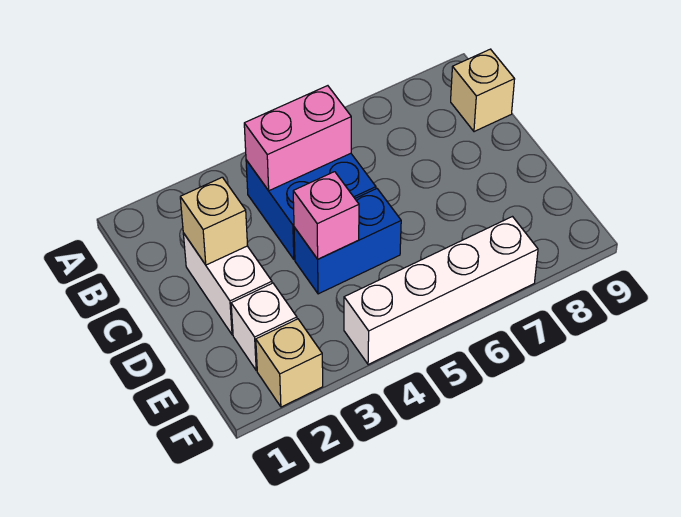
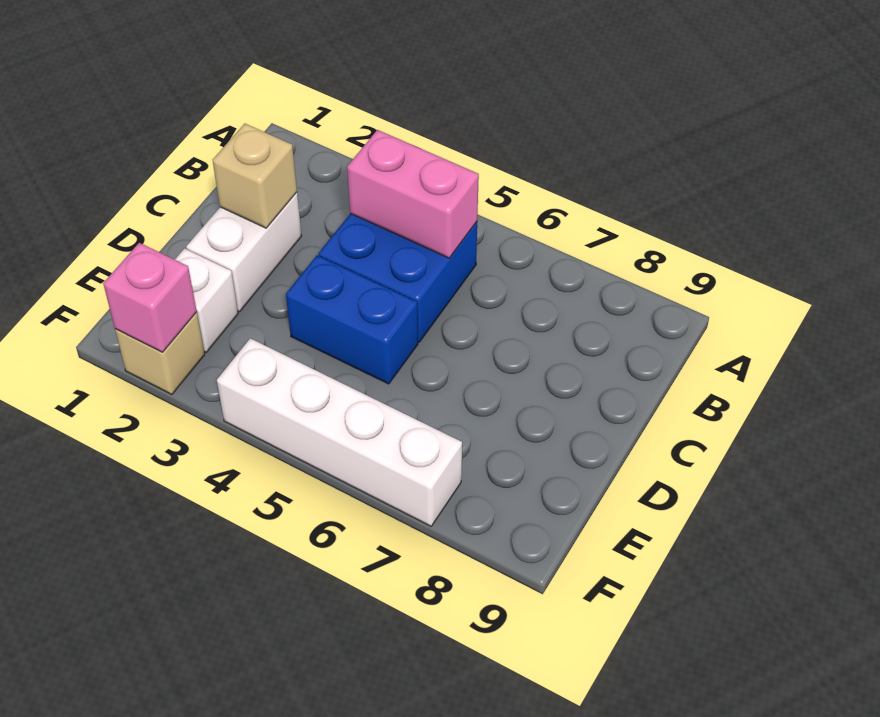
tan brick B9 level 1 -> none
pink brick D4 level 2 -> pink brick F2 level 2

